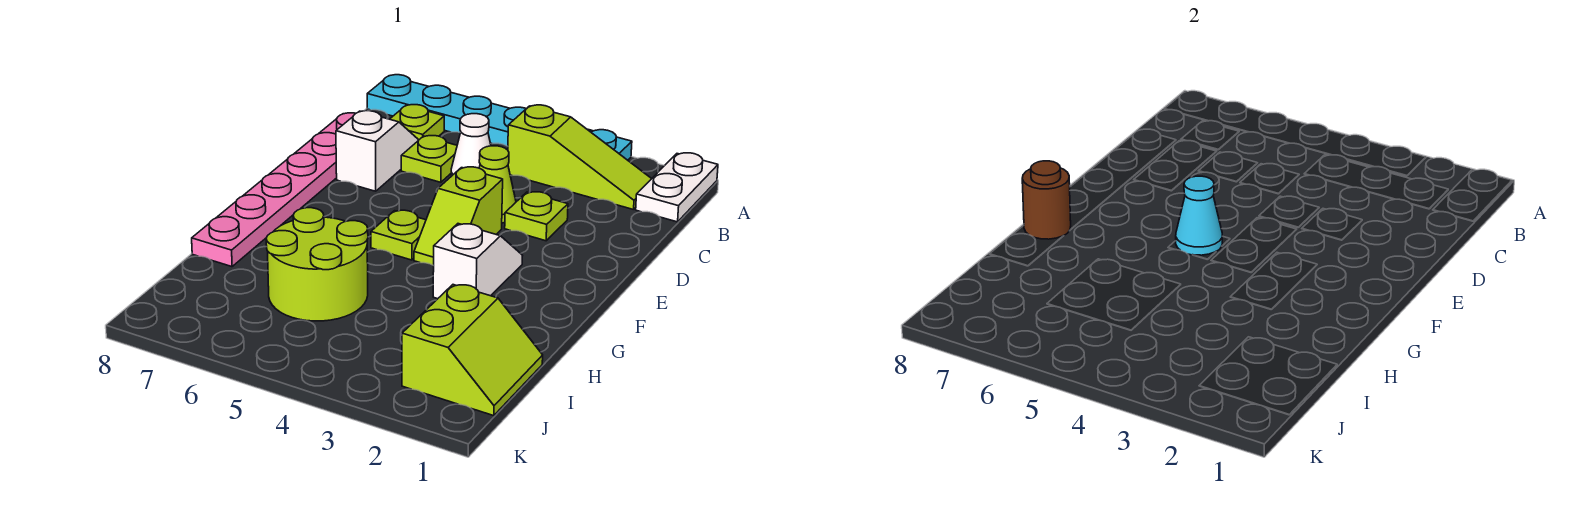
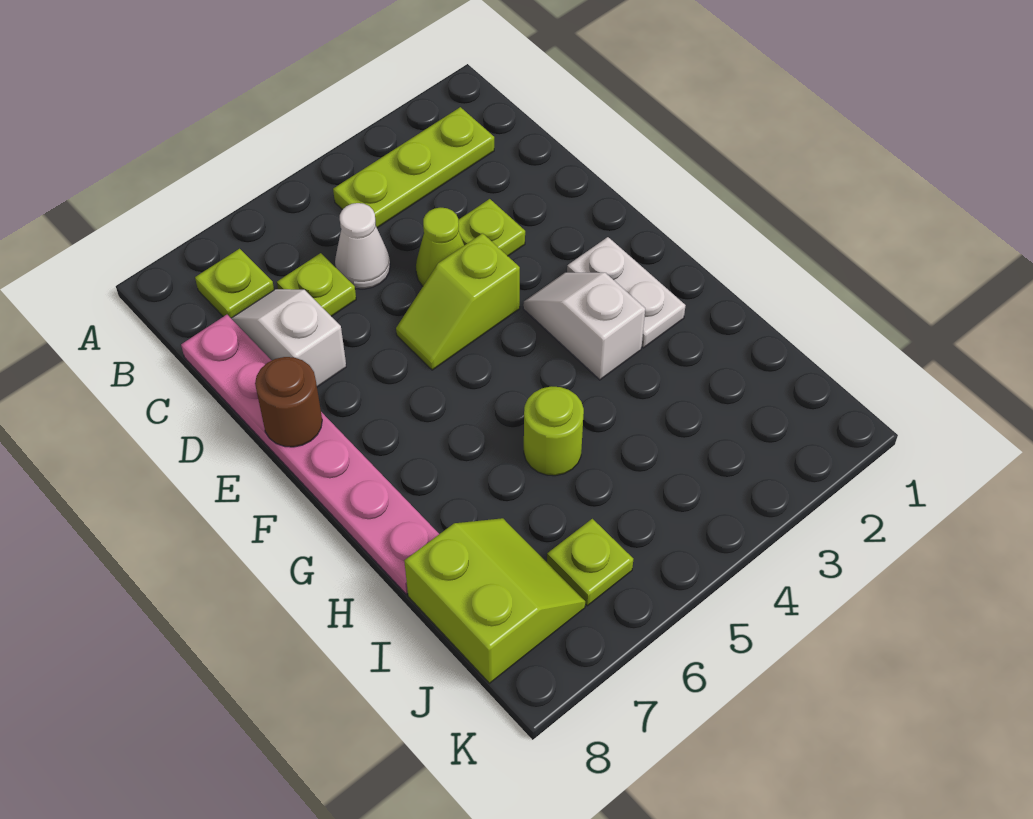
white plate A1:B1 level 1 -> white plate F2:G2 level 1
cyan plate A3:A8 level 1 -> none
lime slope B2:B4 level 1 top 4 -> lime plate B2:B4 level 1
lime slope E4:F4 level 1 top E -> lime slope E4:E5 level 1 top 4
lime plate F5 level 1 -> lime plate J6 level 1
cyan cone F5 level 2 -> none
brown round brick G8 level 2 -> brown round brick E8 level 2
lime round brick H5:I6 level 1 -> lime round brick H5 level 1
lime slope I1:J2 level 1 top 2 -> lime slope I7:J8 level 1 top 8

